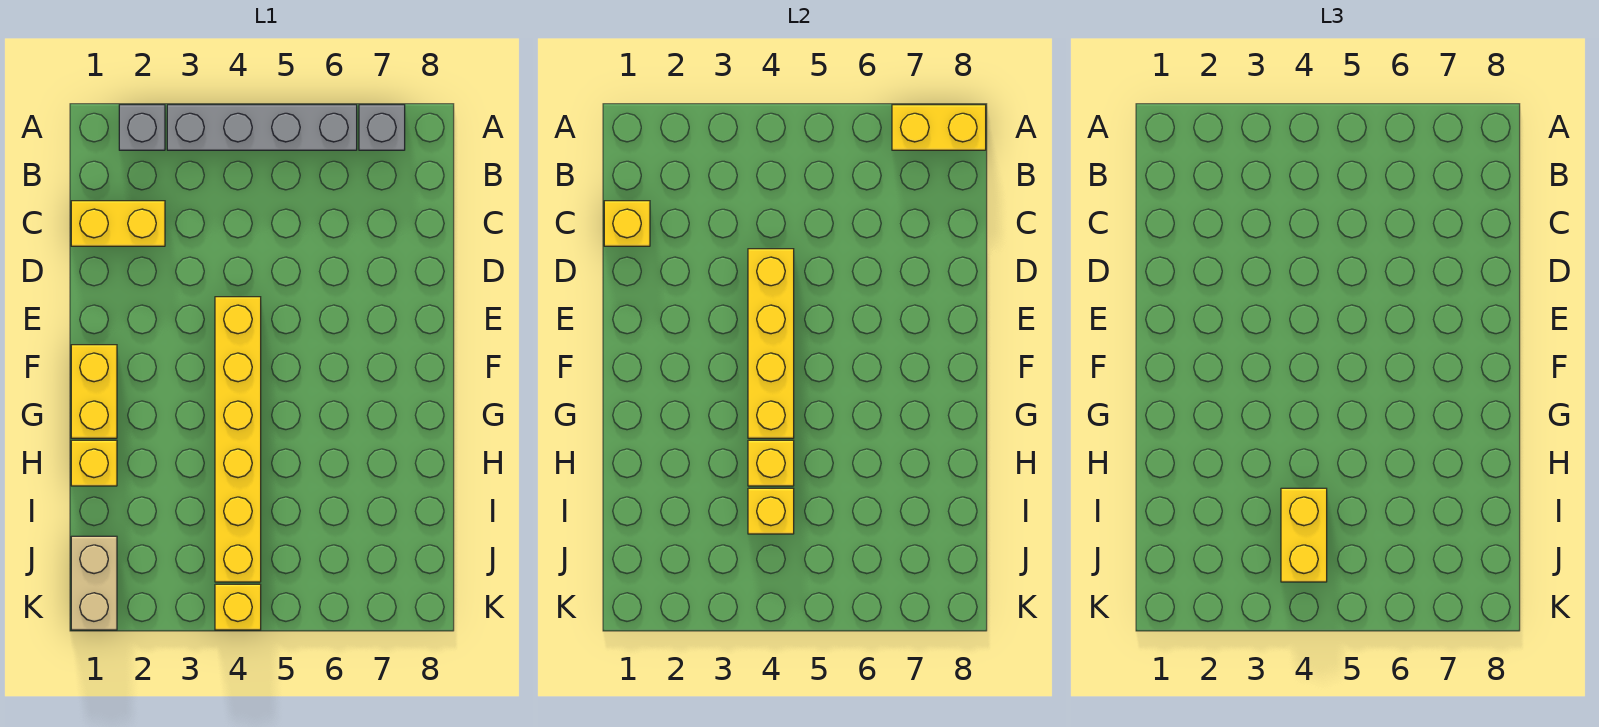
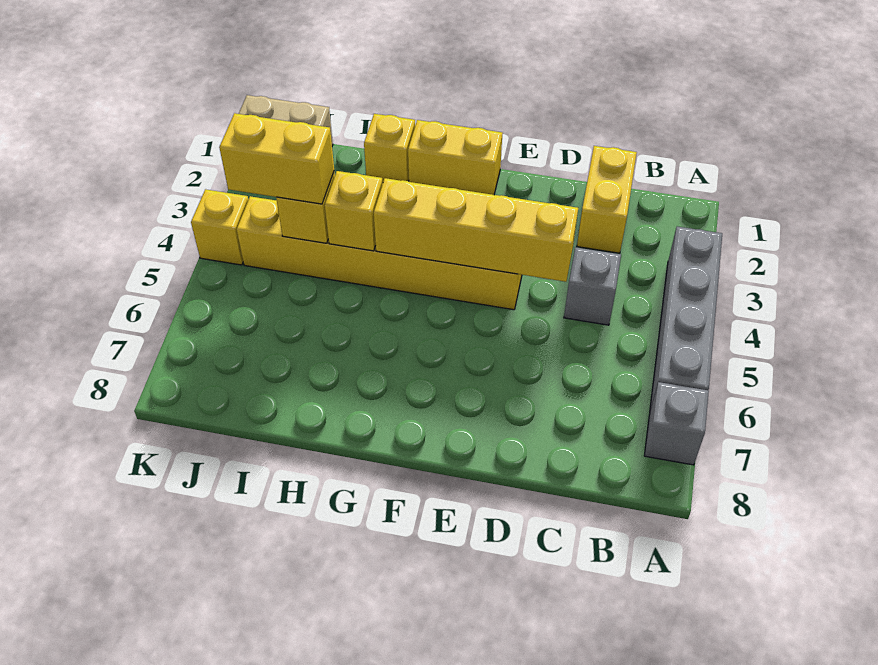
grey brick A2 level 1 -> grey brick C4 level 1
yellow brick A7:A8 level 2 -> none
yellow brick C1 level 2 -> none

